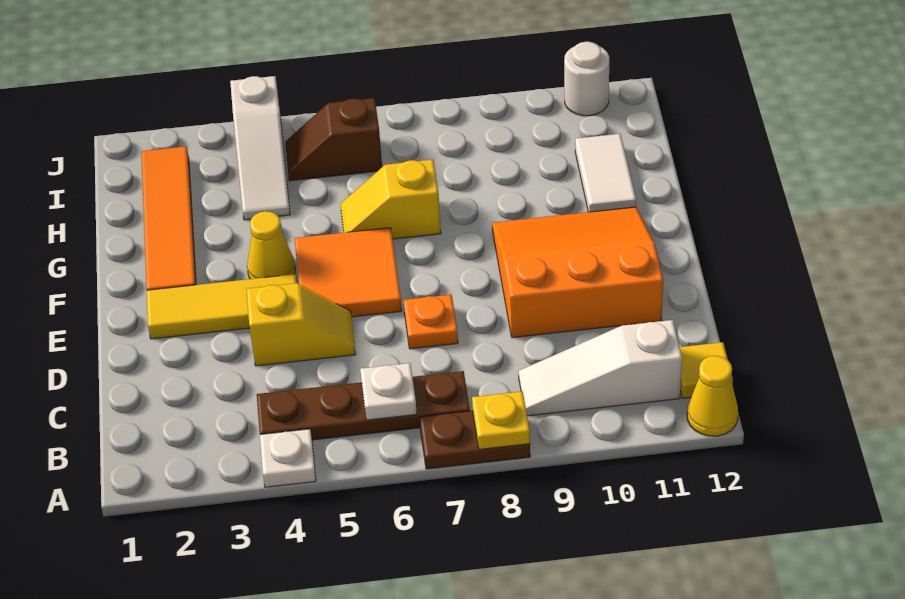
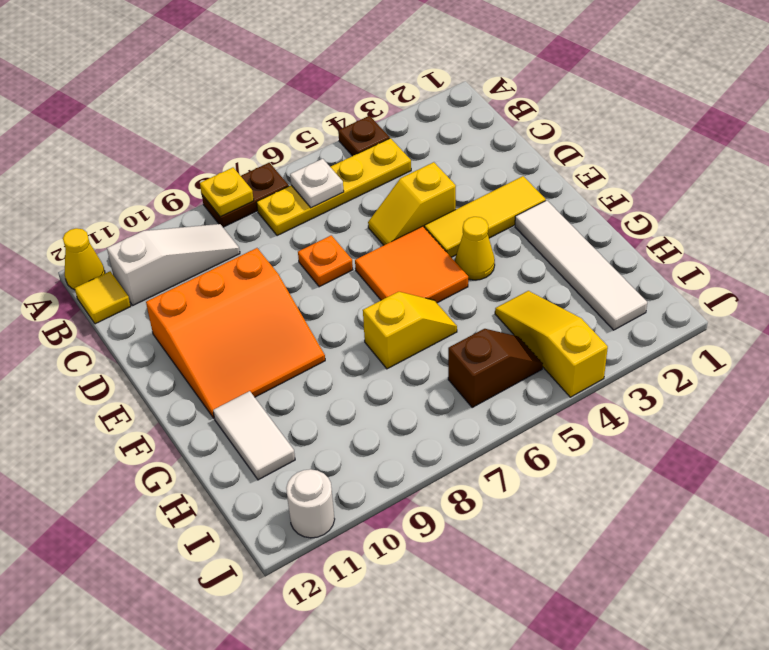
white plate A4 level 1 -> brown plate A4 level 1
brown plate B4:B7 level 1 -> yellow plate B4:B7 level 1
orange tile F2:I2 level 1 -> white tile F2:I2 level 1
white slope H4:J4 level 1 top J -> yellow slope H4:J4 level 1 top J

